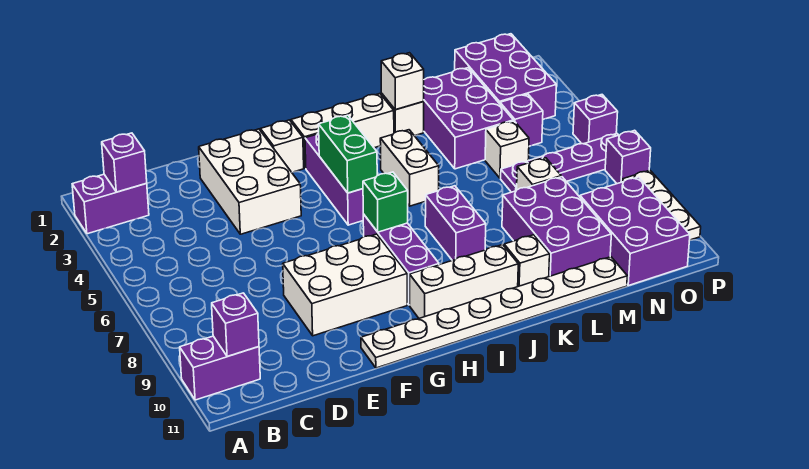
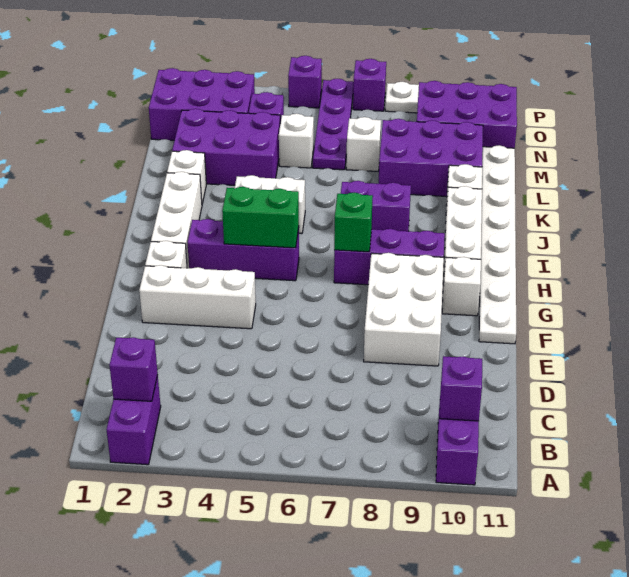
white brick E2:F4 level 1 -> white brick F2:F4 level 1
white brick K2 level 2 -> white brick G10 level 1

